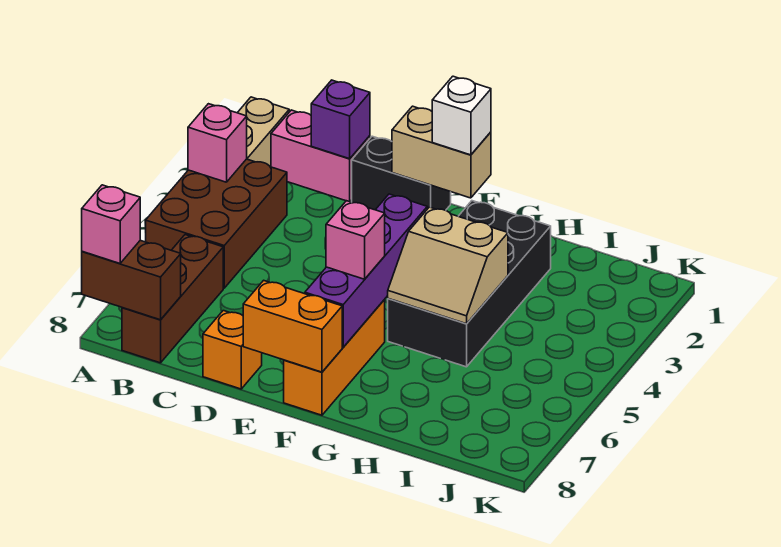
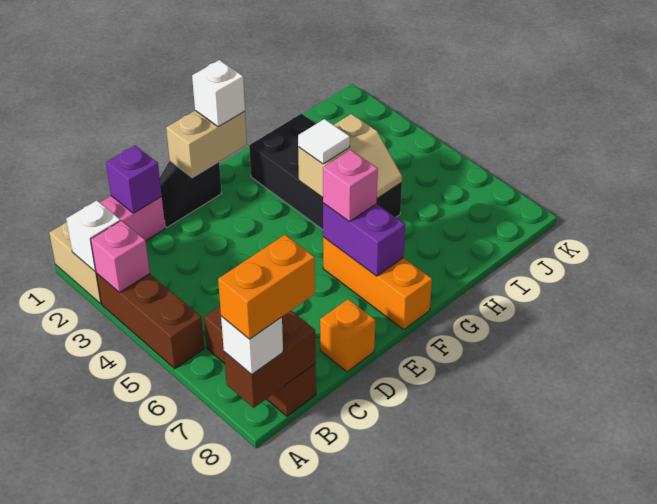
none -> white brick A2 level 2
brown brick A3:B5 level 1 -> brown brick A3:A5 level 1
pink brick A8 level 3 -> white brick A8 level 3
black brick D1:E1 level 1 -> black slope D1:E1 level 1 top E
orange brick E8:F8 level 2 -> orange brick A8:B8 level 4
purple brick F4:F7 level 2 -> purple brick F6:F7 level 2
none -> white tile G4 level 3

